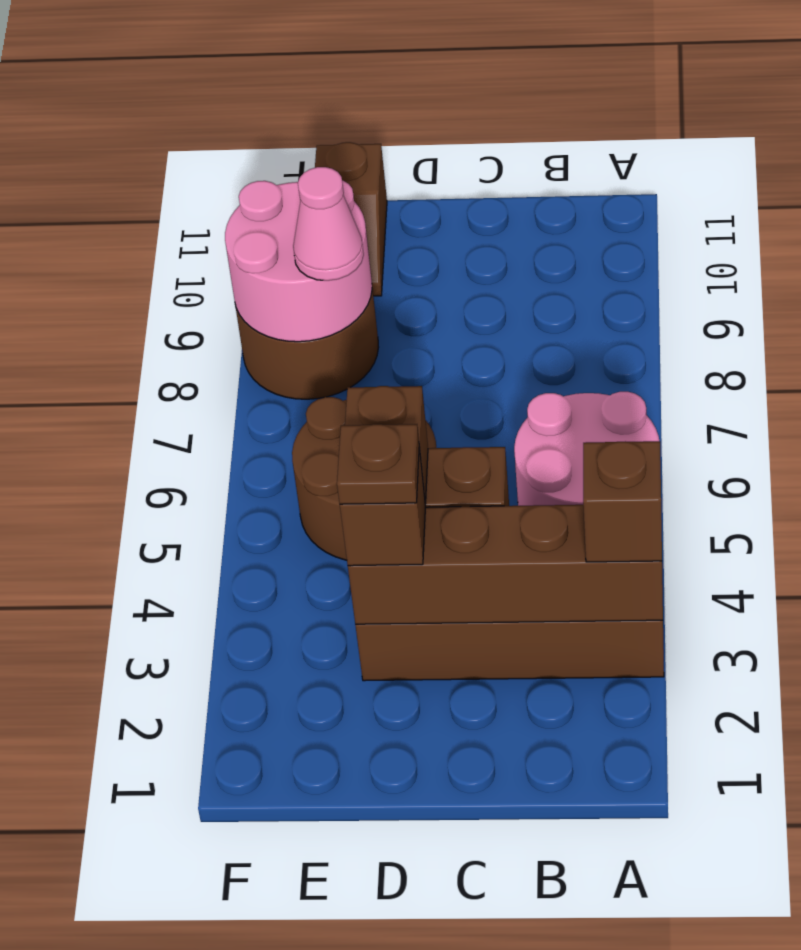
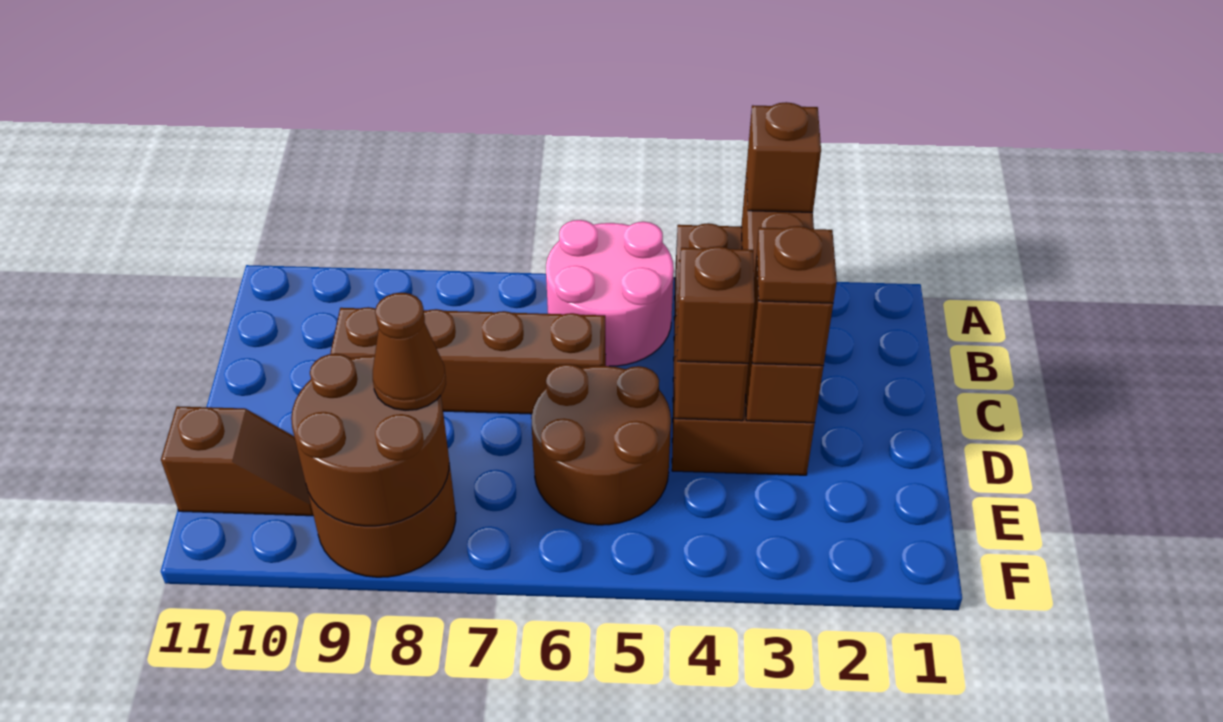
none -> brown brick C6:C9 level 1
pink round brick E8:F9 level 2 -> brown round brick E8:F9 level 2
pink cone E8 level 3 -> brown cone E8 level 3

